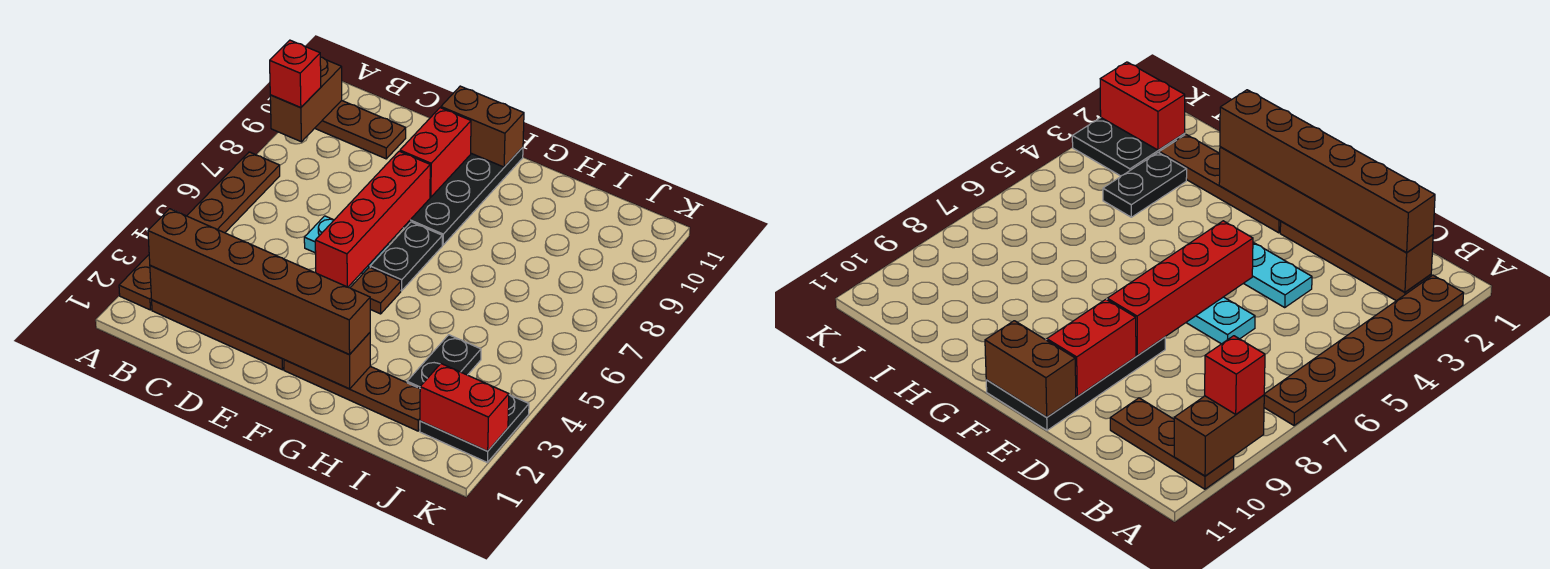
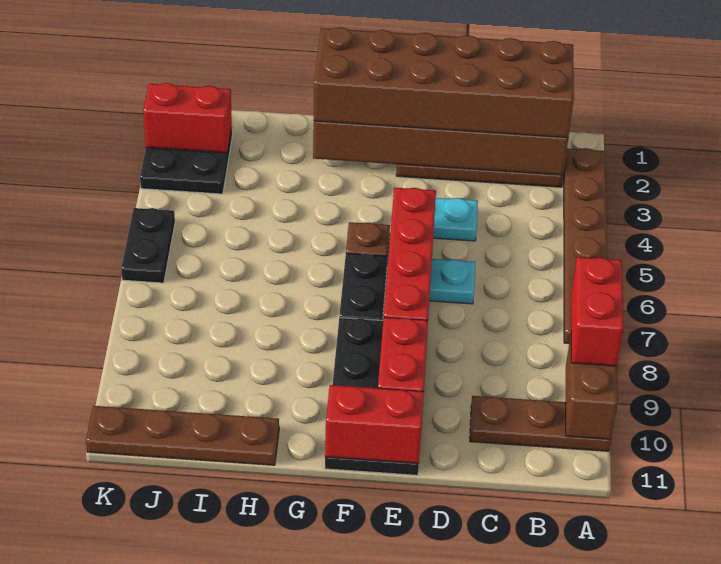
red brick A9 level 3 -> red brick A8:A9 level 3
brown brick B2:G2 level 3 -> brown brick B1:G2 level 3
brown brick E11:F11 level 2 -> red brick E11:F11 level 2
brown plate F2:I2 level 1 -> brown plate H11:K11 level 1
black plate I3:I4 level 1 -> black plate K5:K6 level 1

